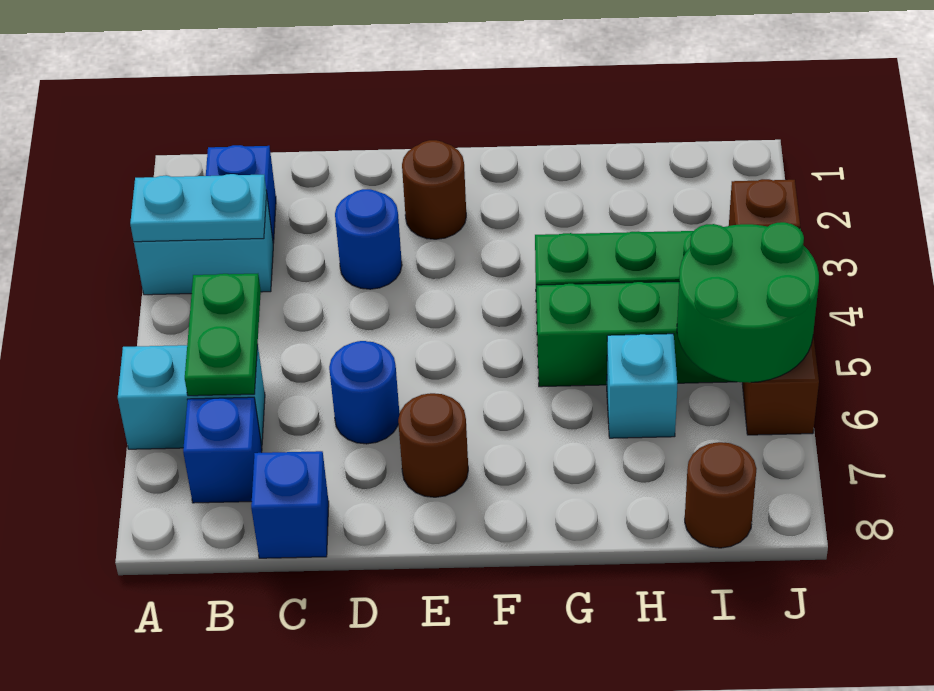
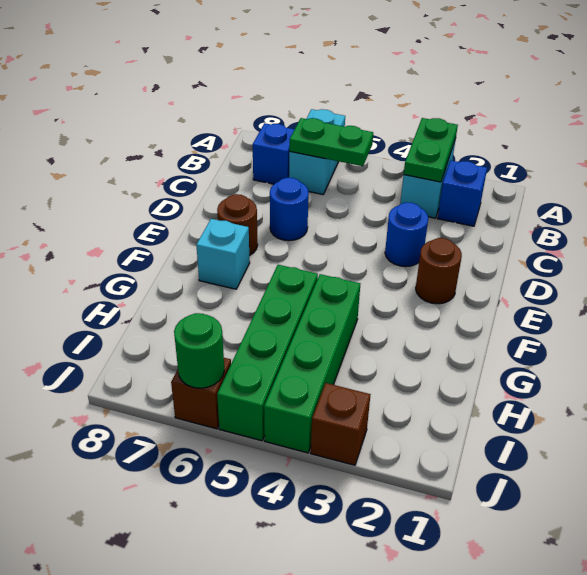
cyan plate A3:B3 level 2 -> green plate A3:B3 level 2
blue brick C8 level 1 -> none
cyan brick H6 level 1 -> cyan brick F7 level 1
green round brick I5:J6 level 2 -> green round brick J6 level 2
brown round brick I8 level 1 -> none

